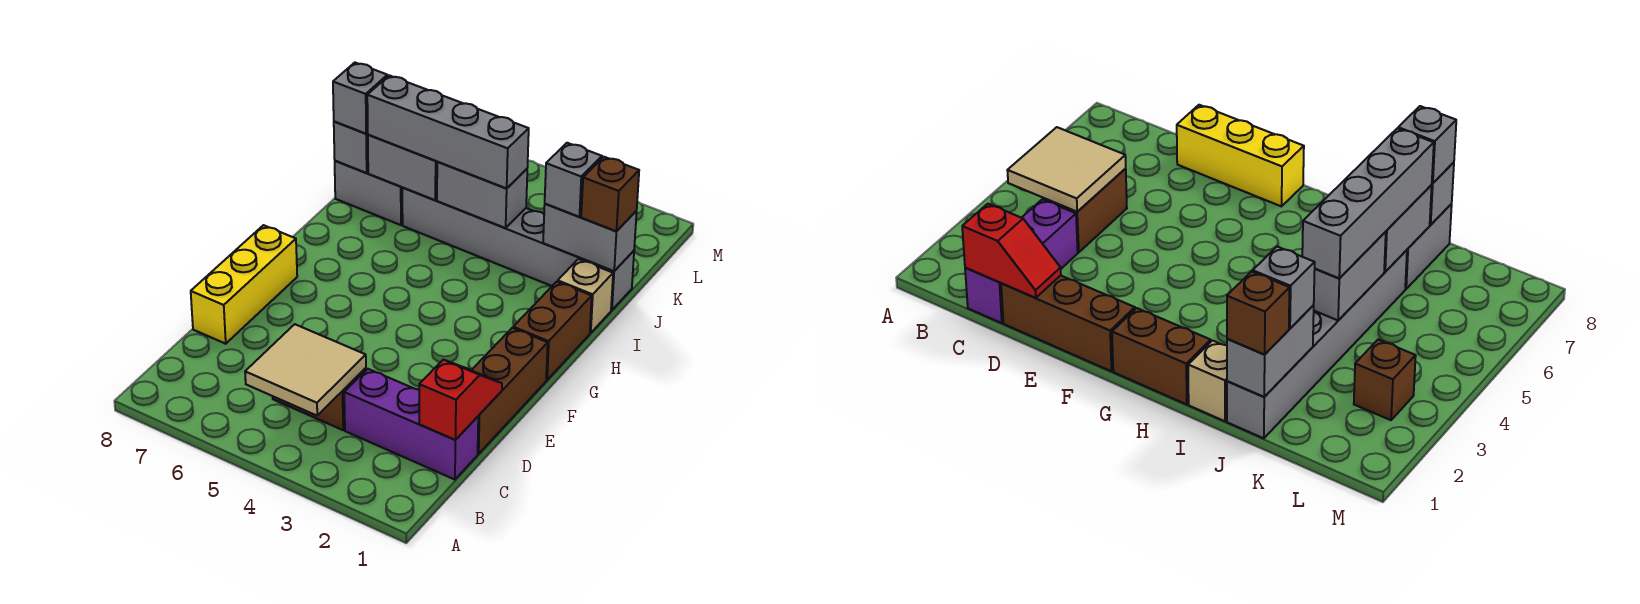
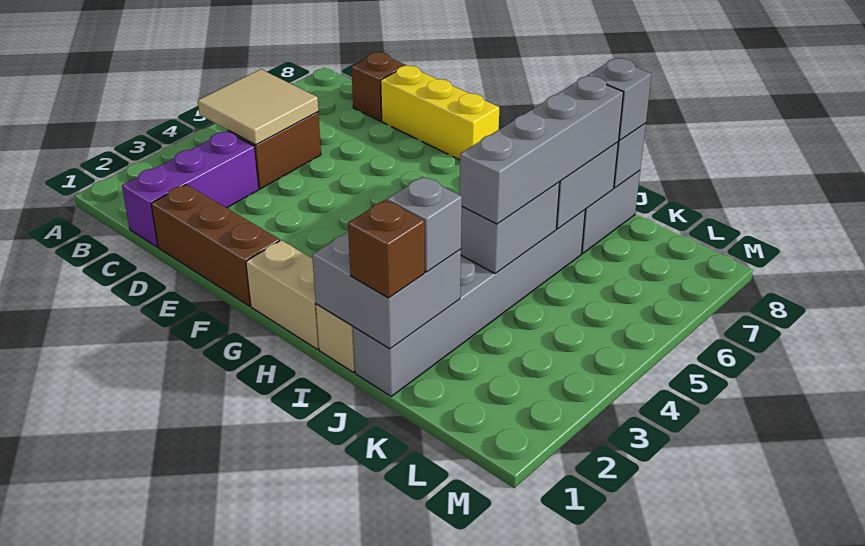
red slope C1:D1 level 2 top C -> none
brown brick G1:H1 level 1 -> tan brick G1:H1 level 1
grey brick J1:J2 level 2 -> grey brick I1:J2 level 2
brown brick L3 level 1 -> brown brick C8 level 1

